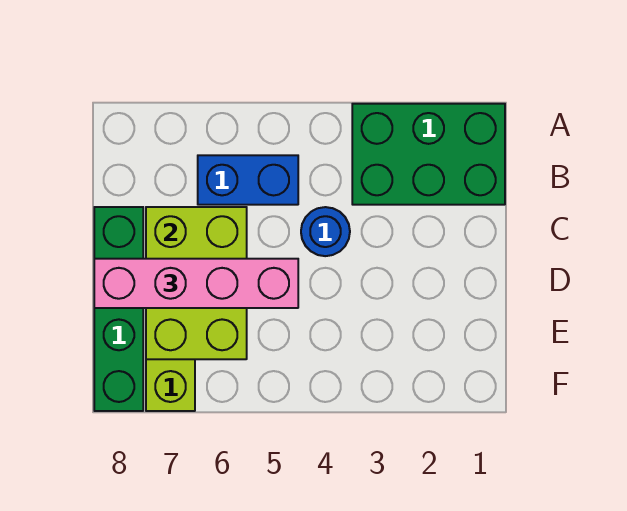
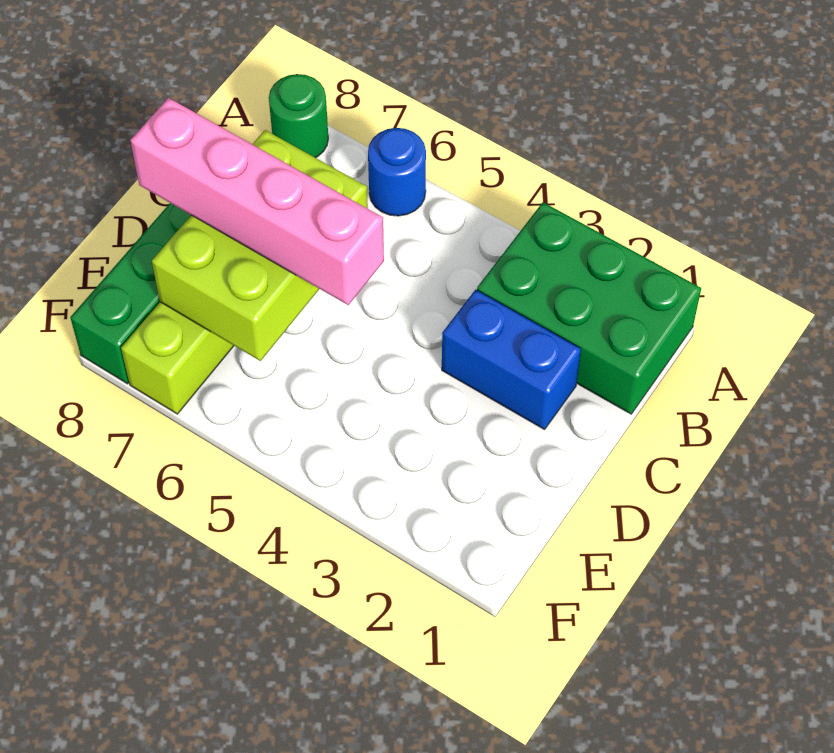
none -> green round brick A8 level 1
blue brick B5:B6 level 1 -> blue brick C2:C3 level 1
blue round brick C4 level 1 -> blue round brick A6 level 1

